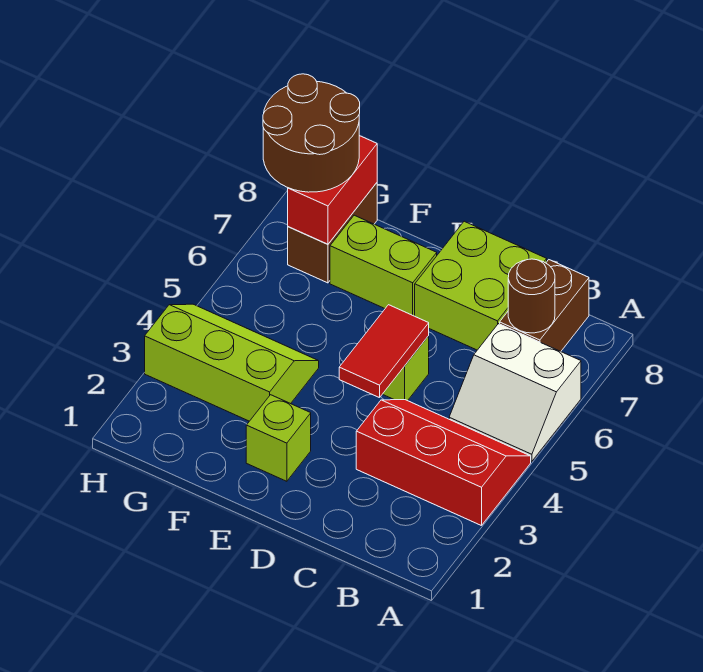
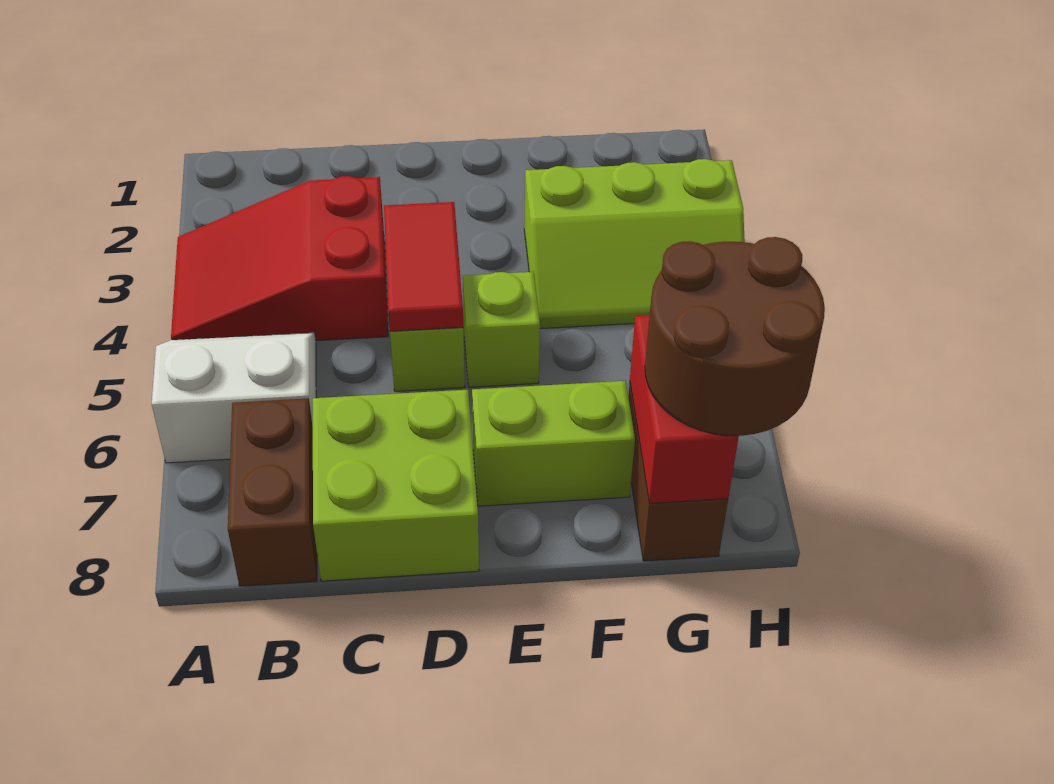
red slope A3:C4 level 1 top 3 -> red slope A3:C4 level 1 top C
brown round brick B7 level 2 -> none
lime brick E2 level 1 -> lime brick E5 level 1

